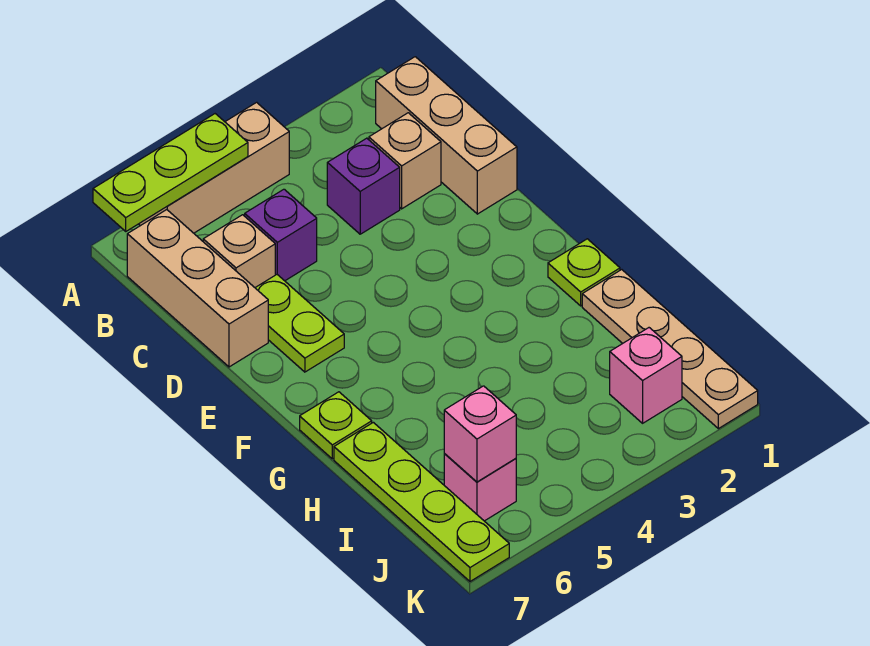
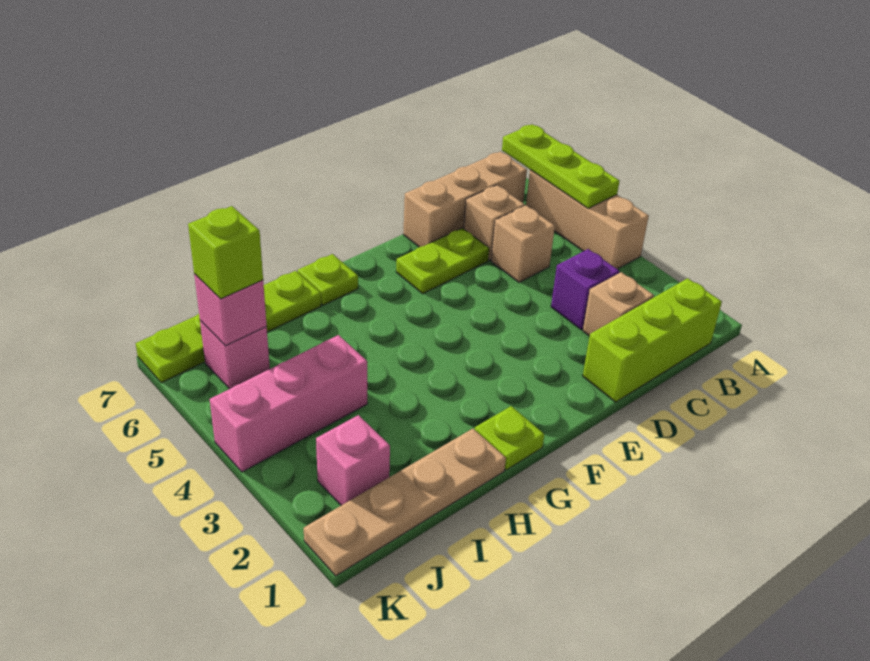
tan brick B1:D1 level 1 -> lime brick B1:D1 level 1
purple brick C5 level 1 -> tan brick C5 level 1
none -> pink brick I4:K4 level 1
none -> lime brick J6 level 3

